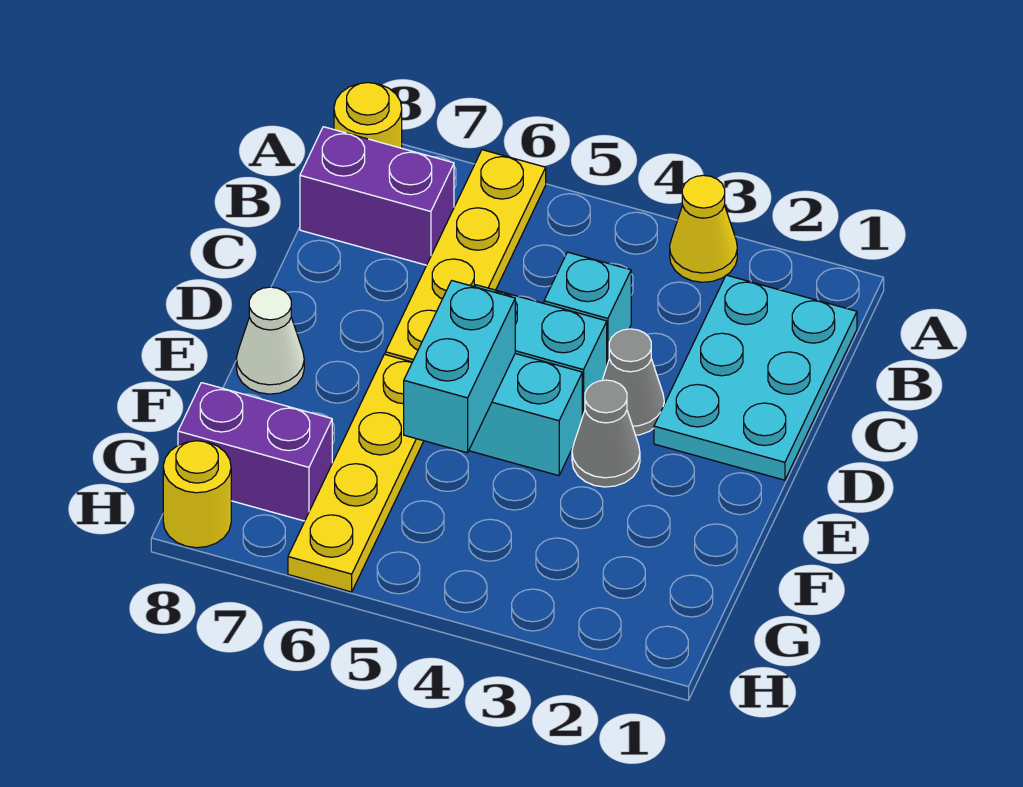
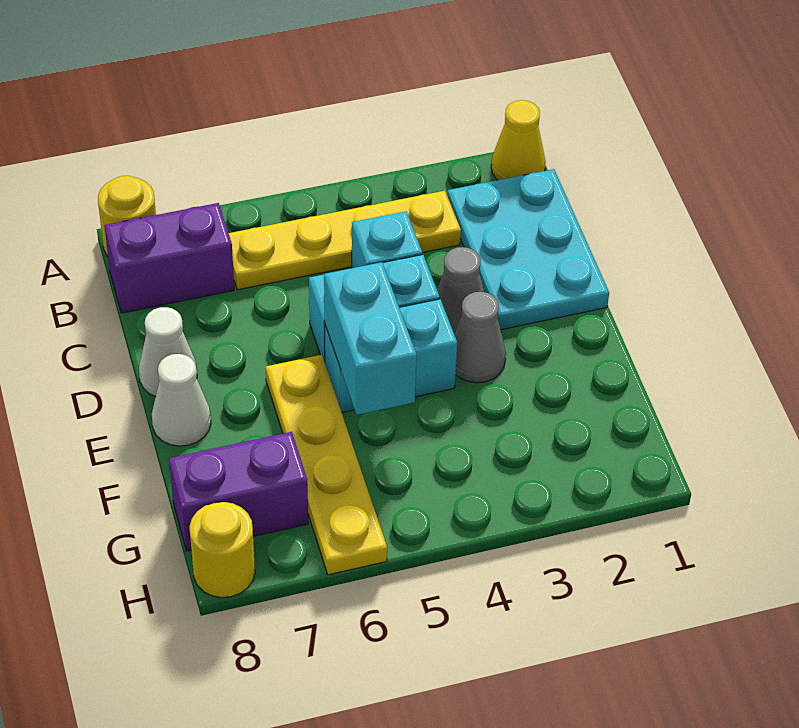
yellow cone A3 level 1 -> yellow cone A1 level 1
yellow plate A6:D6 level 1 -> yellow plate B3:B6 level 1
none -> white cone D8 level 1

